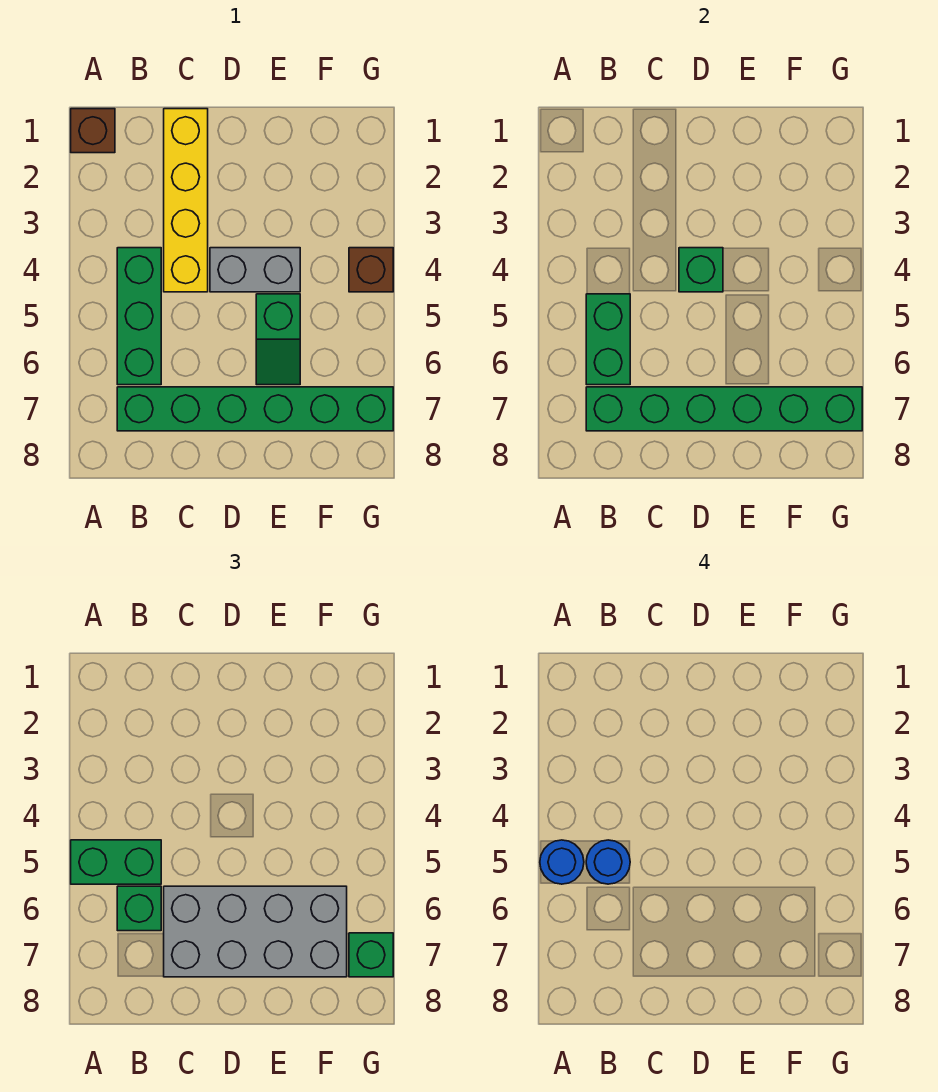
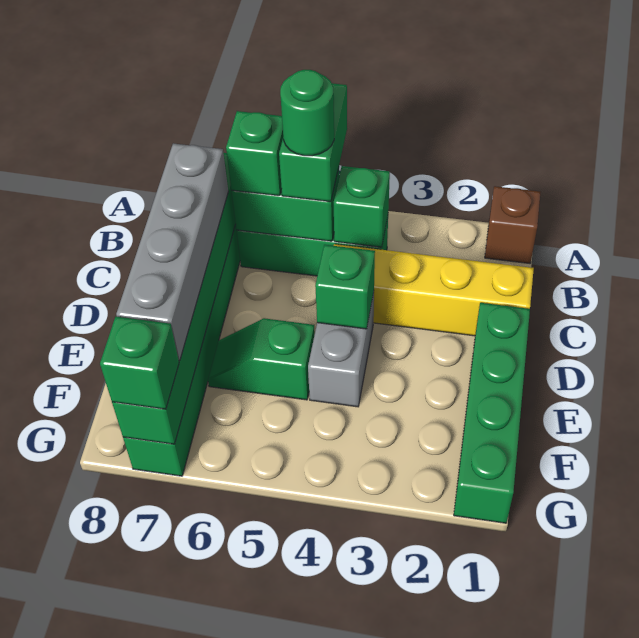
blue round brick A5 level 4 -> none
none -> green brick B4 level 2
blue round brick B5 level 4 -> green round brick B5 level 4
grey brick C6:F7 level 3 -> grey brick C7:F7 level 3
none -> green brick D1:G1 level 1
brown brick G4 level 1 -> none

